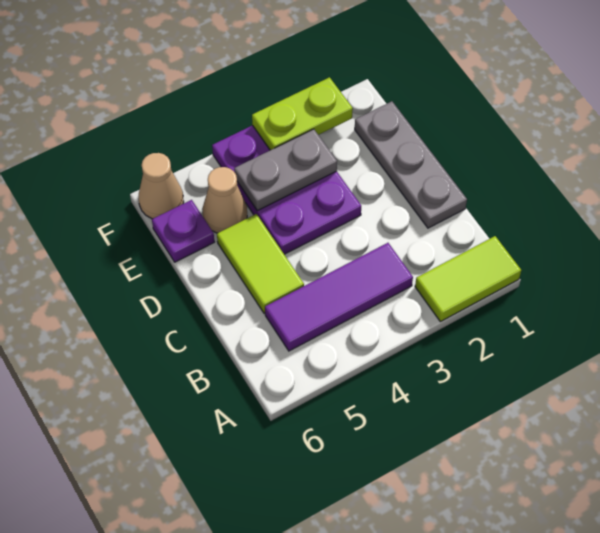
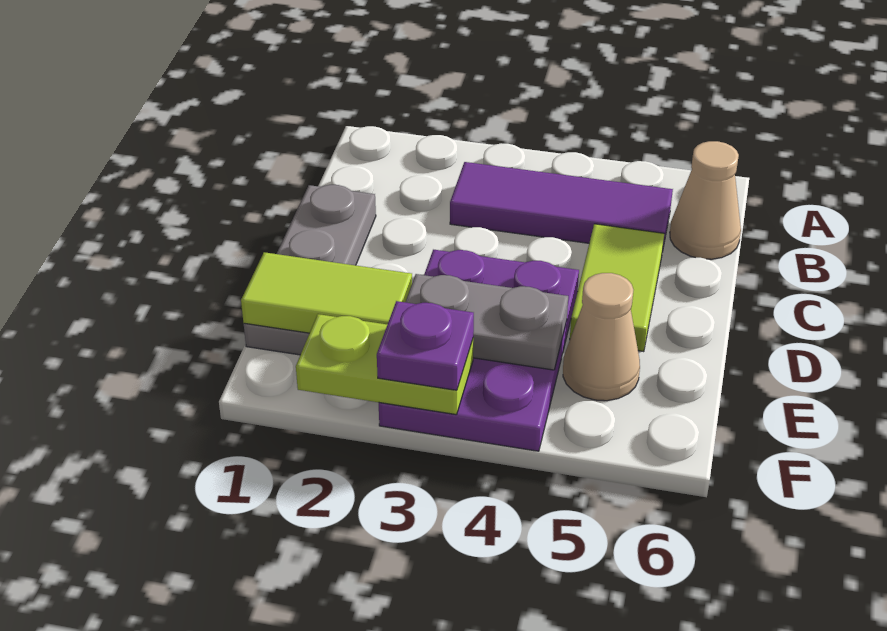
lime tile A1:A2 level 1 -> lime tile E1:E2 level 2
purple plate E6 level 1 -> purple plate F3 level 3
tan cone F6 level 1 -> tan cone B6 level 1

